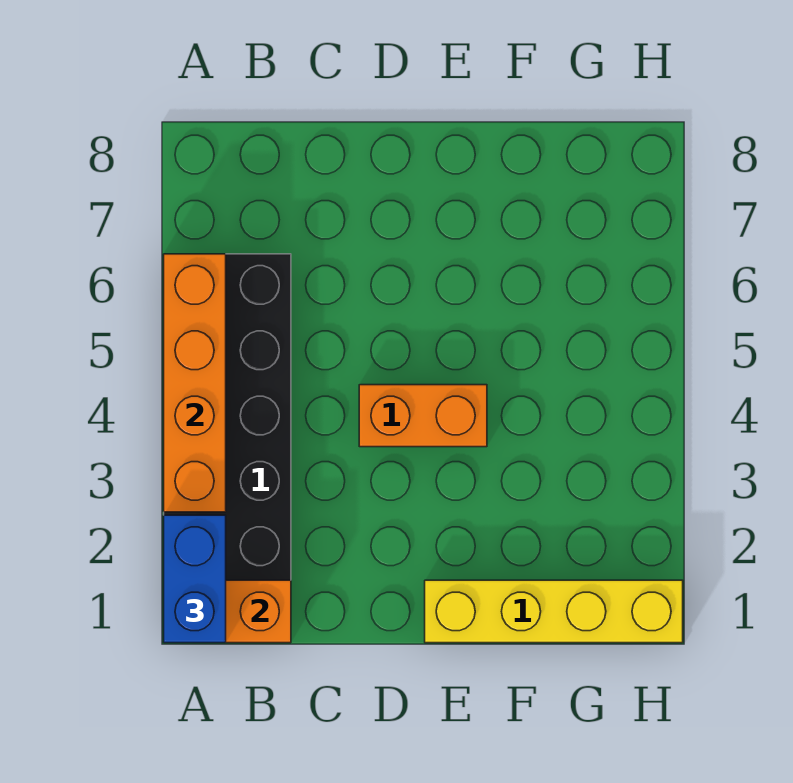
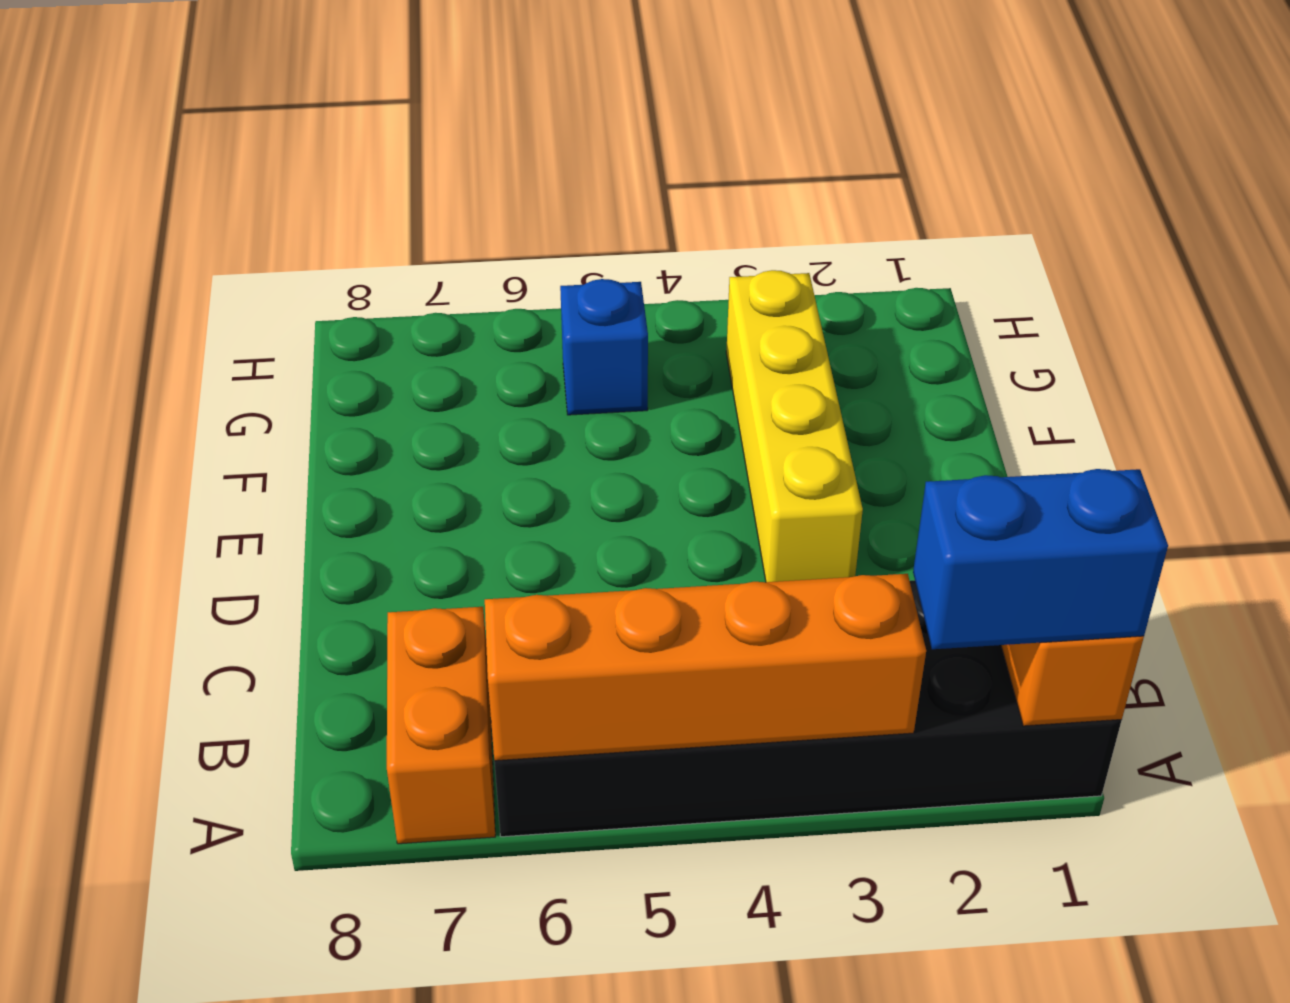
orange brick D4:E4 level 1 -> orange brick A7:B7 level 1
yellow brick E1:H1 level 1 -> yellow brick D3:G3 level 1
none -> blue brick G5 level 1

